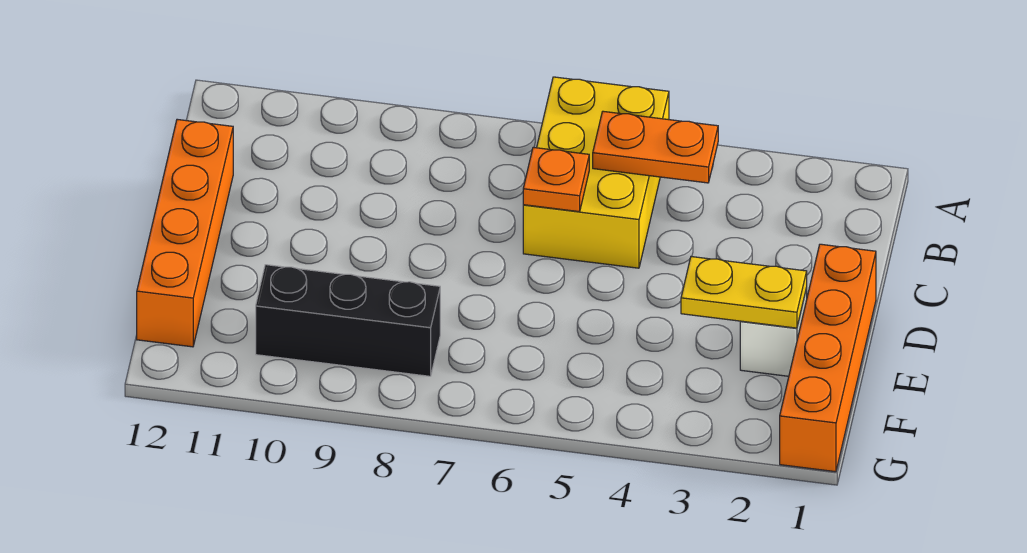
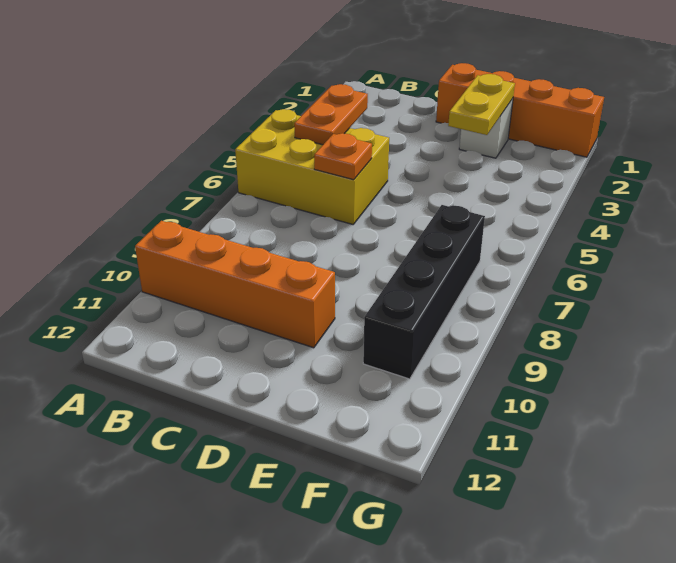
orange brick C12:F12 level 1 -> orange brick A10:D10 level 1
black brick F8:F10 level 1 -> black brick F7:F10 level 1

